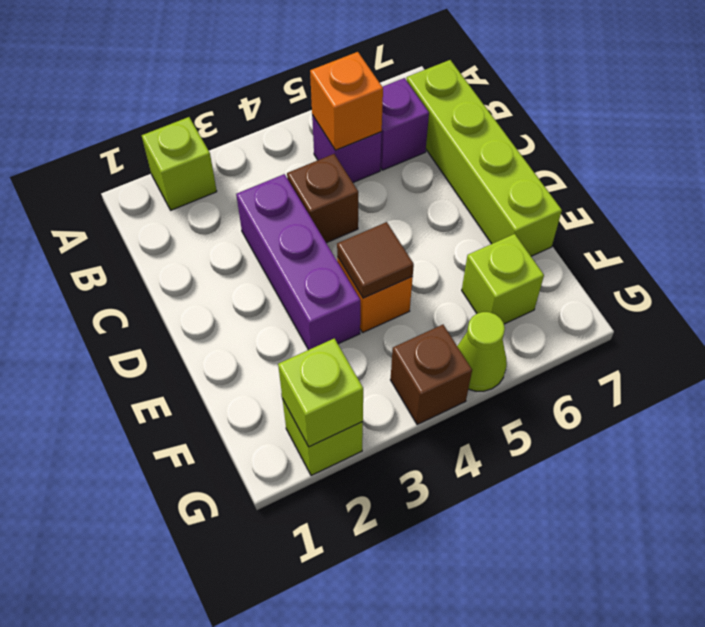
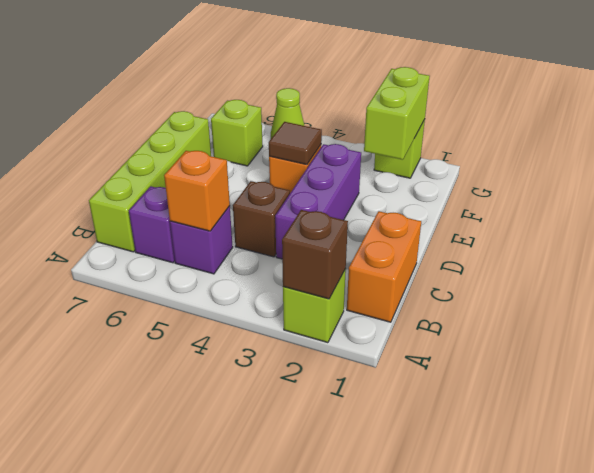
none -> orange brick B1:C1 level 1
lime brick G2 level 2 -> lime brick F2:G2 level 2
brown brick G4 level 1 -> brown brick A2 level 2

